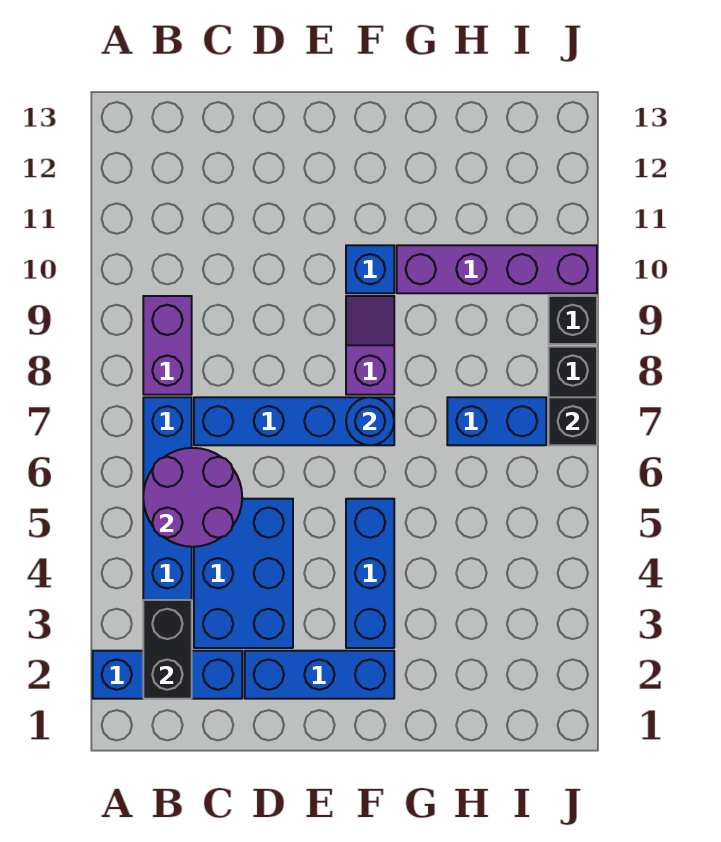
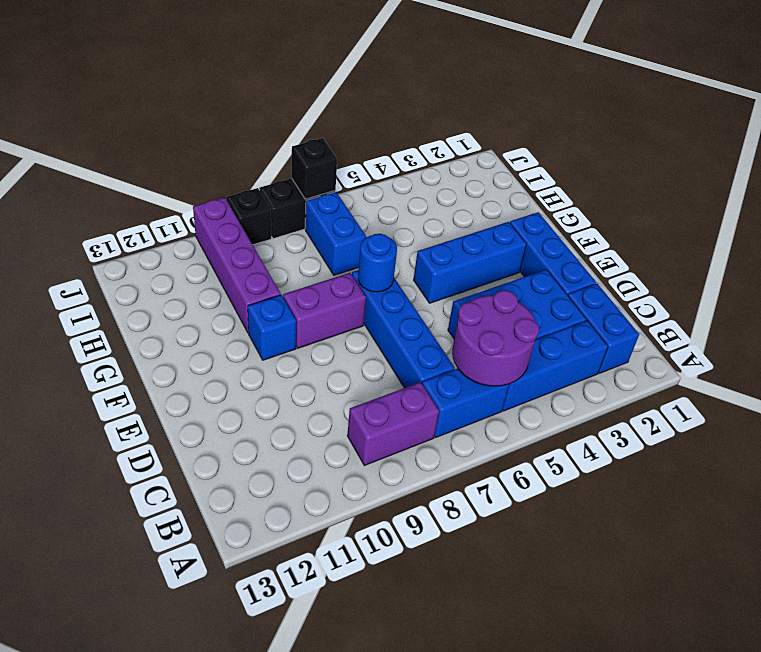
blue brick A2:C2 level 1 -> blue brick B2:C2 level 1
black brick B2:B3 level 2 -> none
purple slope F8:F9 level 1 top 8 -> purple brick F8:F9 level 1

